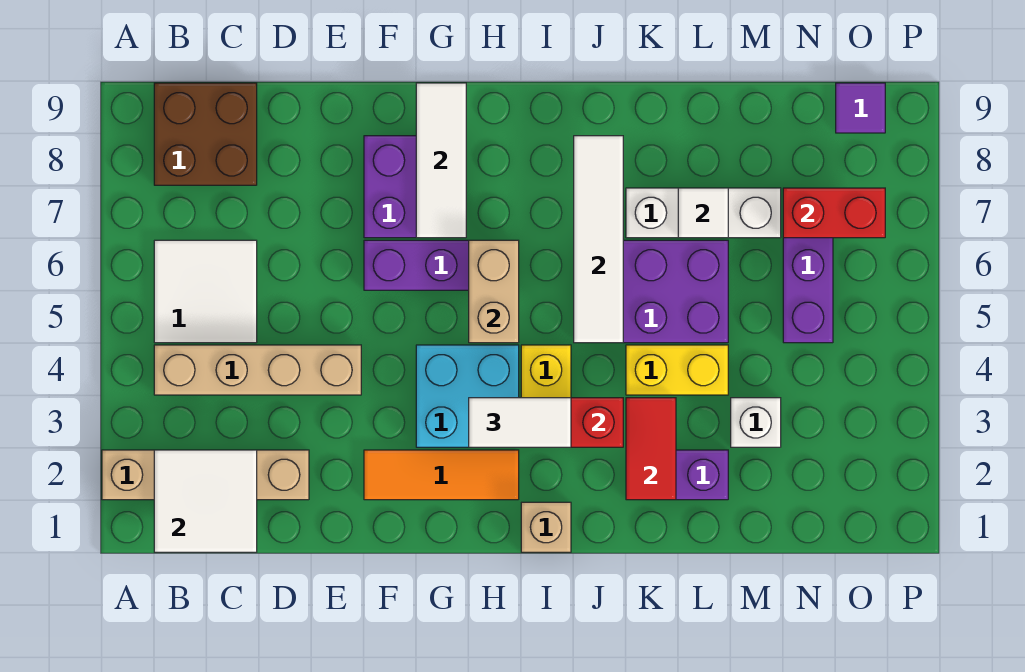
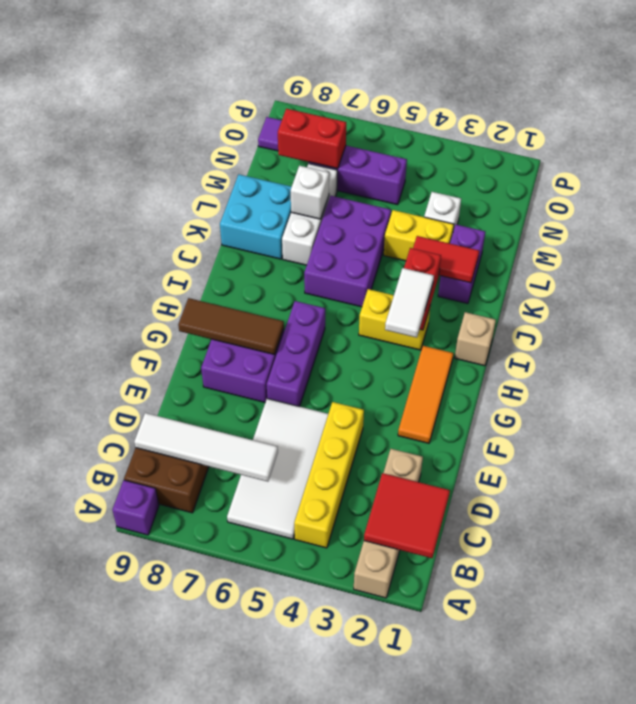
none -> purple brick A9 level 1
white tile B1:C2 level 2 -> red tile B1:C2 level 2
tan brick B4:E4 level 1 -> yellow brick B4:E4 level 1
white tile B5:C6 level 1 -> white tile B5:E6 level 1
cyan brick G3:H4 level 1 -> cyan brick K8:L9 level 1
white tile G7:G9 level 2 -> brown tile G7:G9 level 2
tan brick H5:H6 level 2 -> none
white tile J5:J8 level 2 -> white tile C6:C9 level 2
yellow brick K4:L4 level 1 -> yellow brick L3:L4 level 1
white tile L7 level 2 -> white brick L7 level 2
red brick N7:O7 level 2 -> red brick N7:N8 level 2

